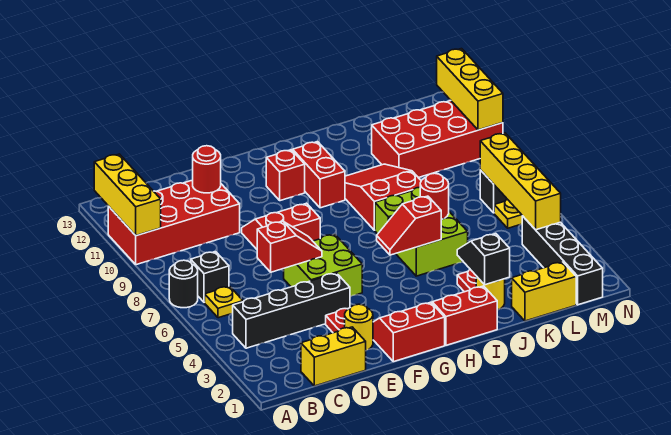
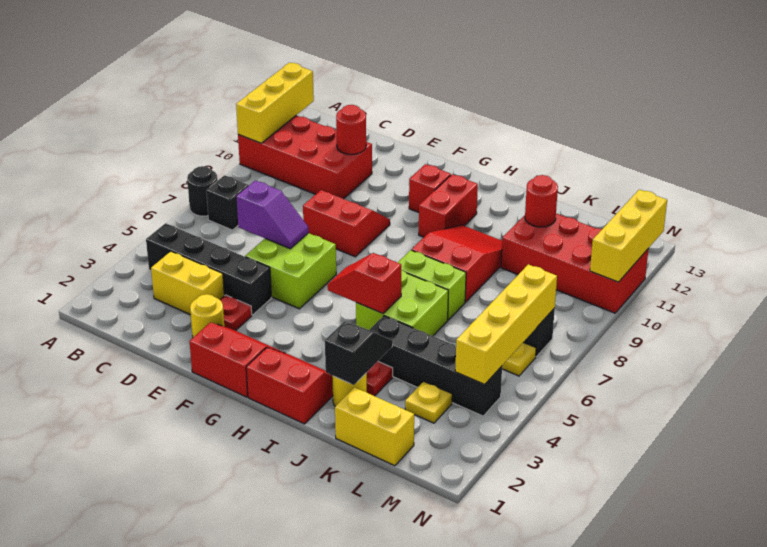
yellow plate B6 level 1 -> yellow plate L3 level 1
yellow brick C1:D1 level 1 -> yellow brick C3:D3 level 1
red slope D6:E6 level 2 top D -> purple slope D6:E6 level 2 top D
red round brick J6 level 2 -> red round brick K11 level 2
black brick M1:M4 level 1 -> black brick J4:M4 level 1

